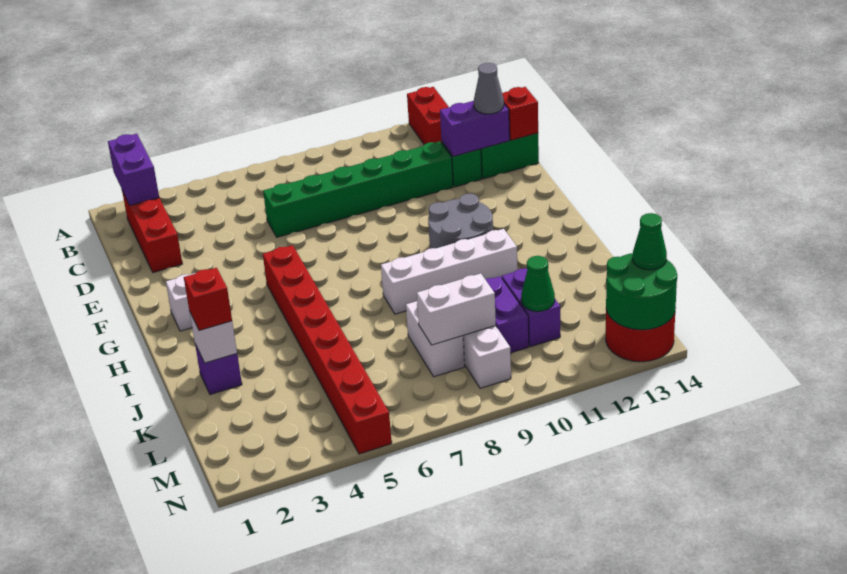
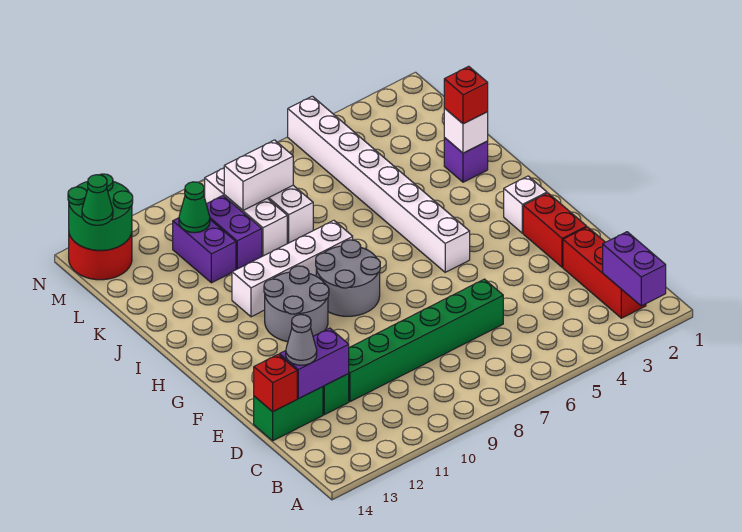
red brick A12:B12 level 1 -> red brick E2:F2 level 1
red brick G5:N5 level 1 -> white brick G5:N5 level 1
none -> grey round brick G8:H9 level 1

